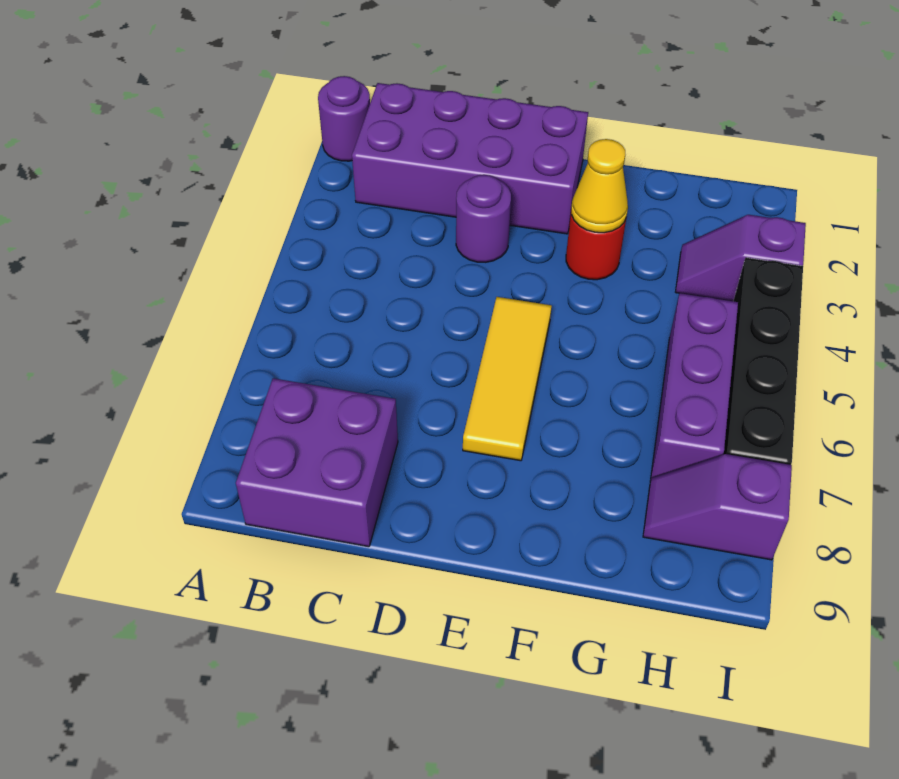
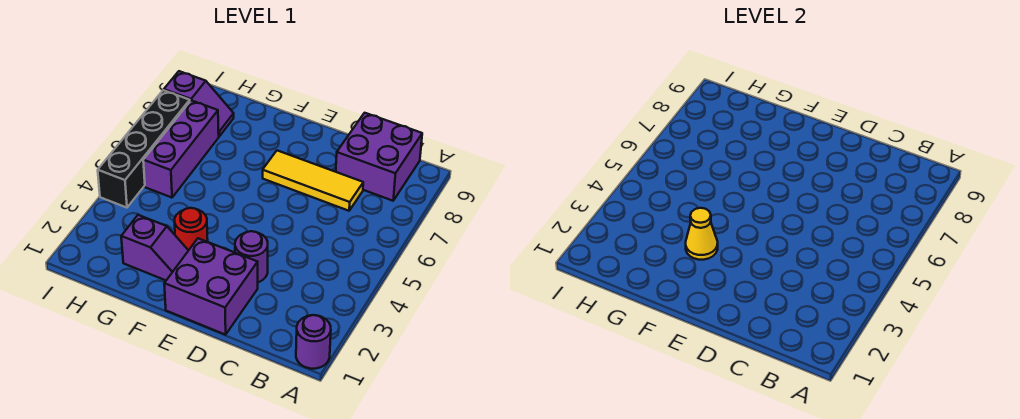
purple brick B1:E2 level 1 -> purple brick D1:E2 level 1
yellow tile E5:E7 level 1 -> yellow tile C7:E7 level 1
purple slope H3:I3 level 1 top I -> purple slope F2:G2 level 1 top G

